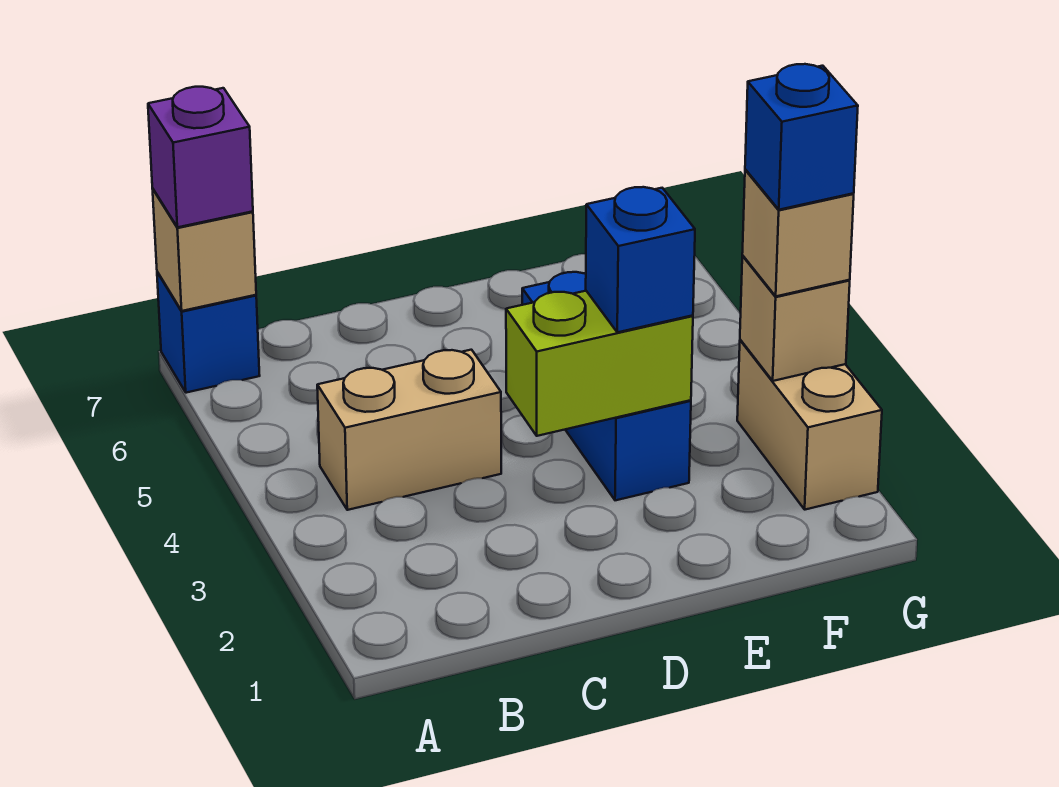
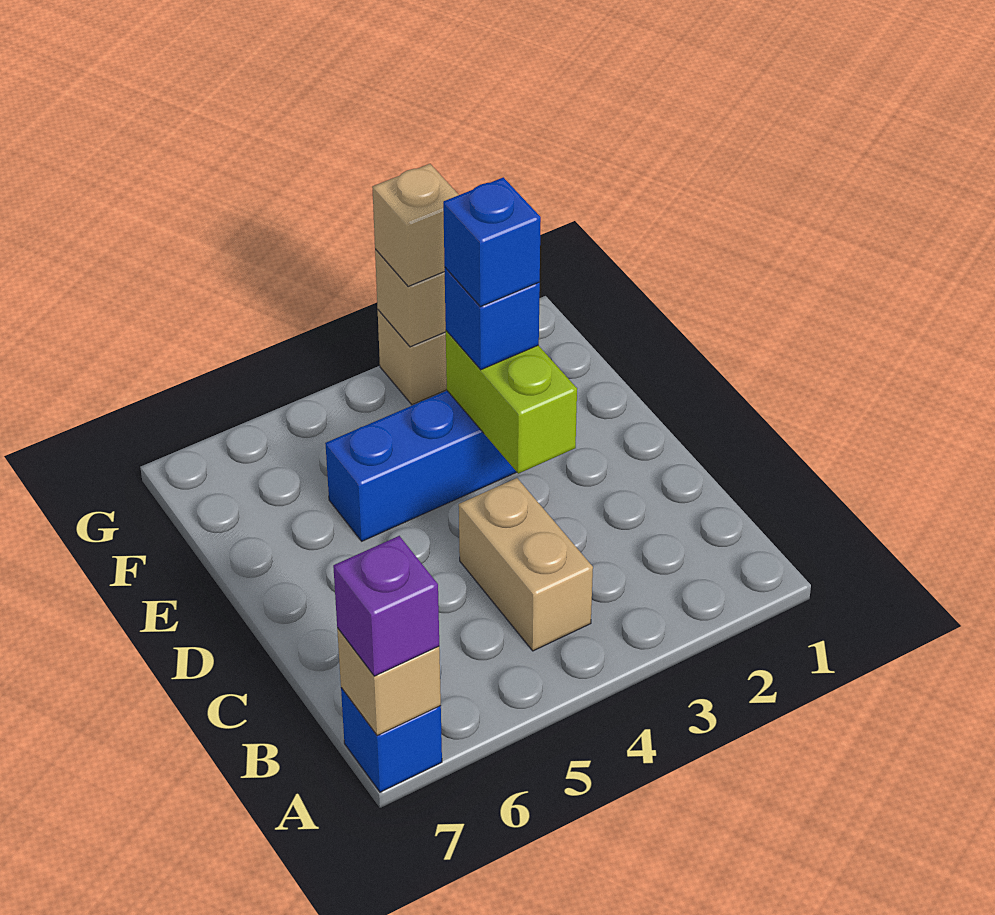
blue brick G3 level 4 -> blue brick E3 level 4

